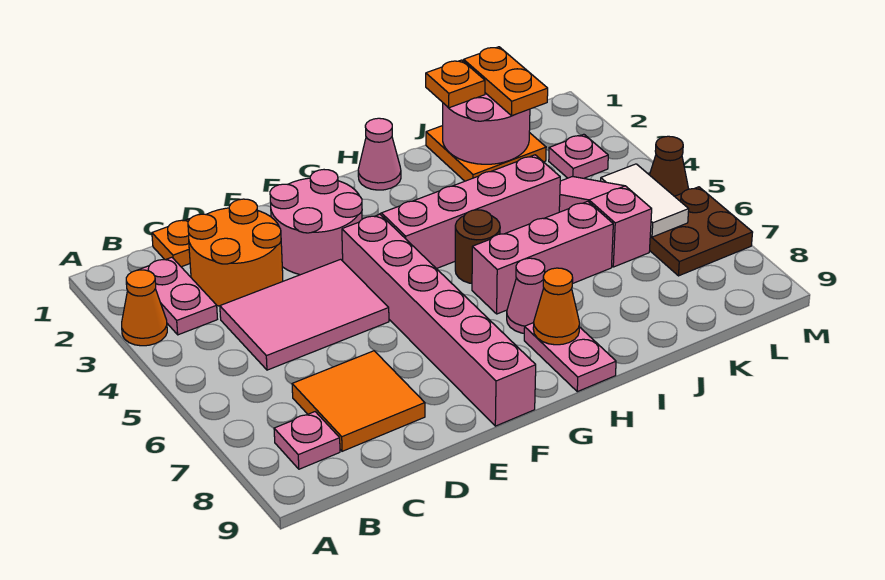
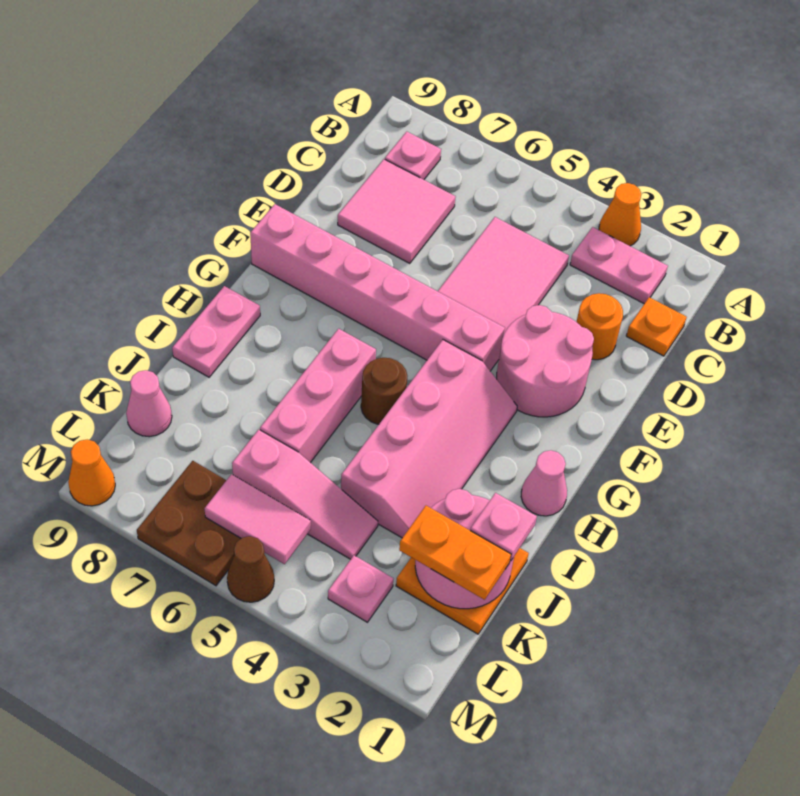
orange round brick C2:D3 level 1 -> orange round brick D2 level 1
orange tile C7:D8 level 1 -> pink tile C7:D8 level 1
pink cone H7 level 1 -> pink cone K9 level 1
pink plate H8:H9 level 1 -> pink plate H9:I9 level 1
orange cone H8 level 2 -> orange cone M9 level 1
orange plate J1 level 3 -> pink plate J1 level 3
white tile L5:L6 level 2 -> pink tile L5:L6 level 2

